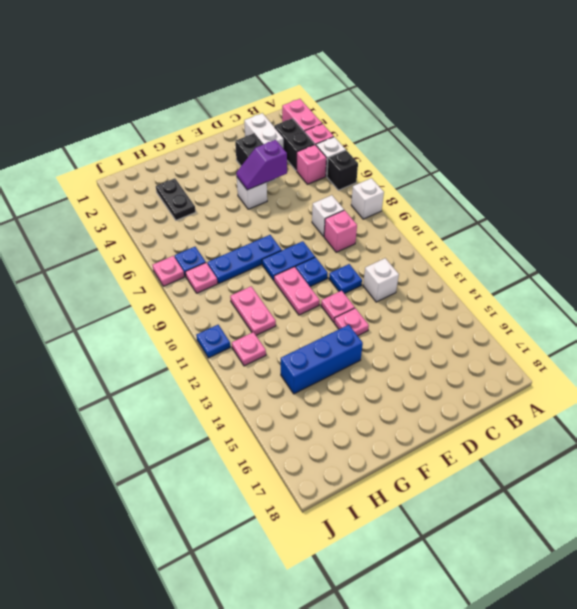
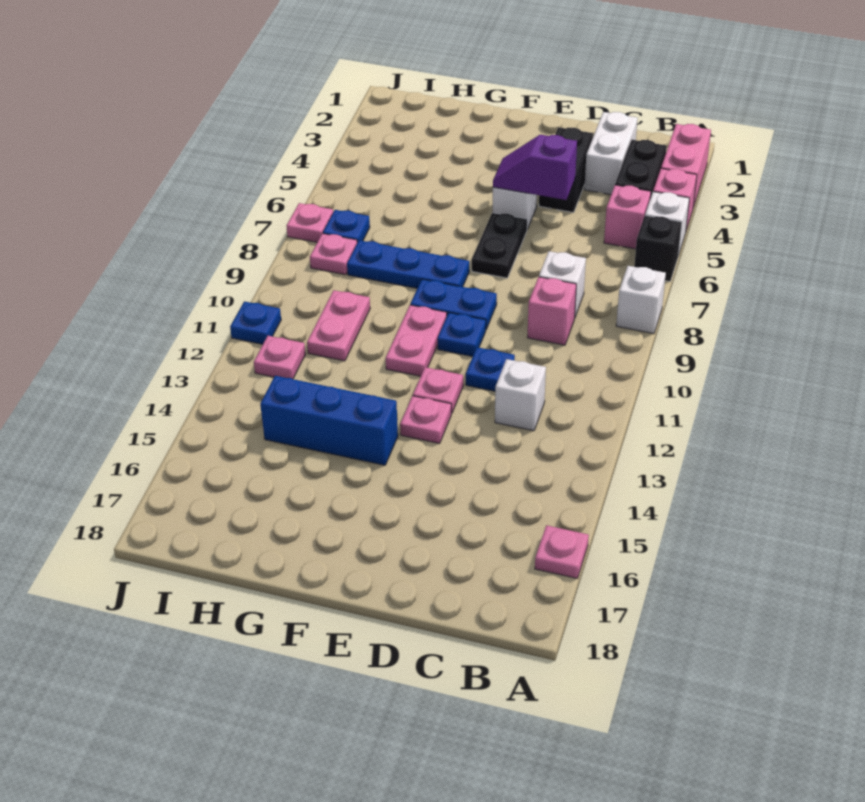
none -> pink plate A16 level 1
black plate H3:H4 level 1 -> black plate E6:E7 level 1

